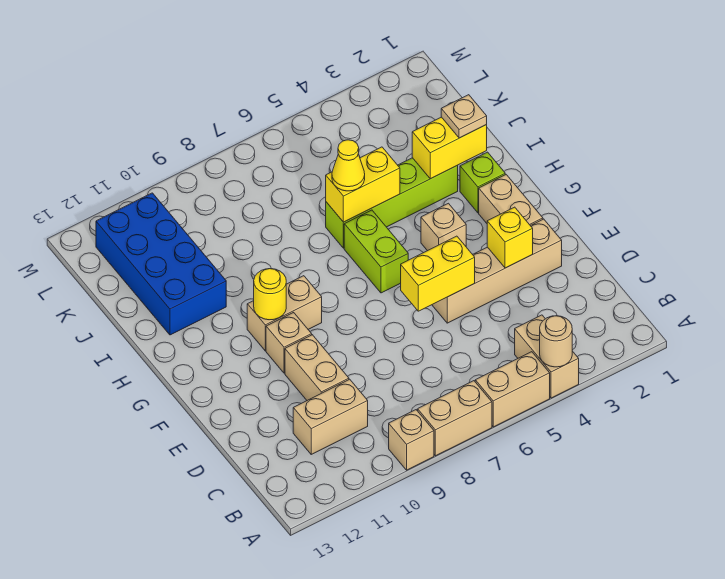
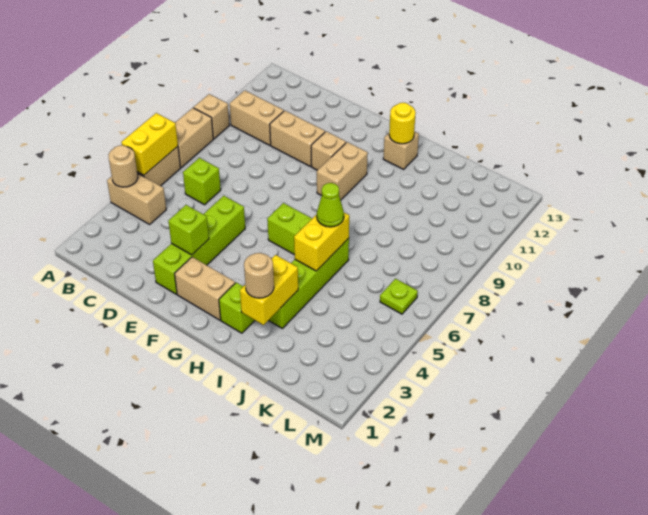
none -> lime brick C6 level 1
tan brick C10:C11 level 1 -> tan brick B10:C10 level 1
tan brick E2:E5 level 1 -> lime brick E2:E5 level 1
yellow brick E3 level 2 -> lime brick E3 level 2
yellow brick E5:E6 level 2 -> yellow brick A5:A6 level 2
tan brick G4 level 1 -> tan brick H12 level 1
yellow round brick G10 level 2 -> yellow round brick H12 level 2
tan plate I2 level 3 -> tan round brick I2 level 3
yellow cone I6 level 3 -> lime cone I6 level 3
blue brick I11:L12 level 1 -> none
none -> lime plate L6 level 1

